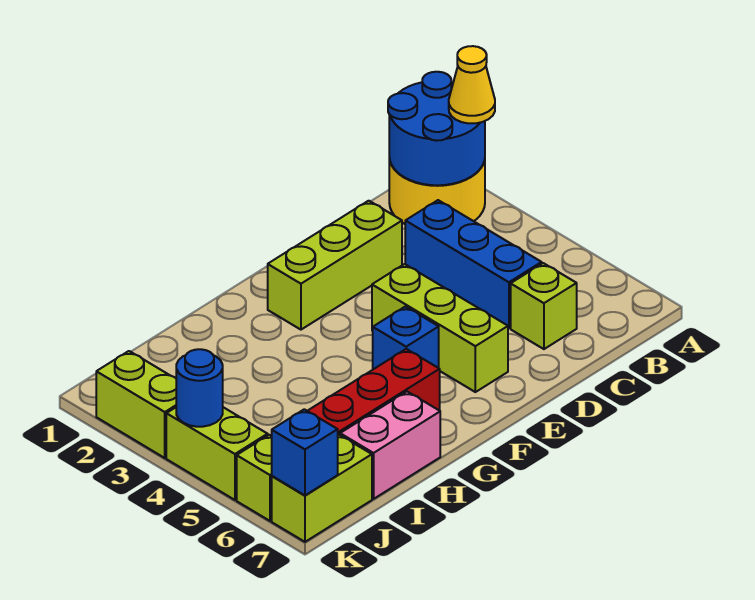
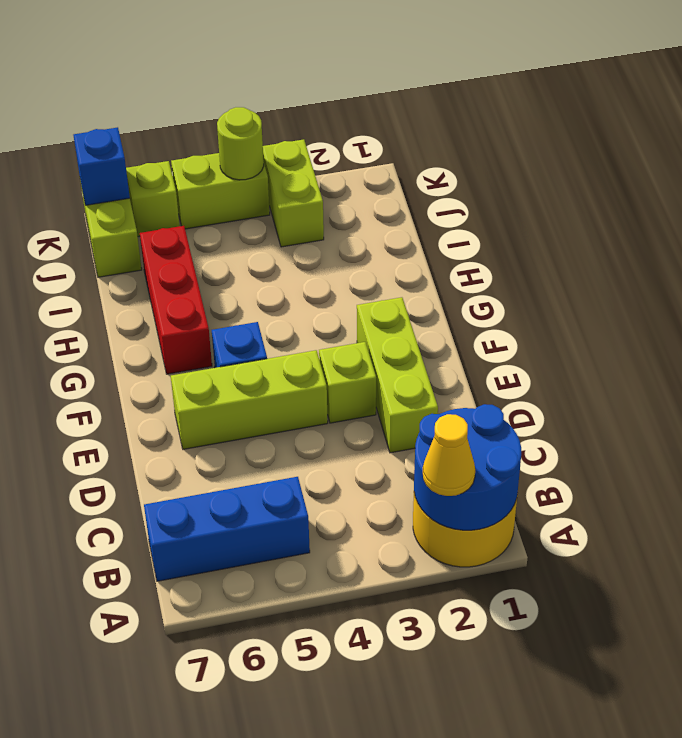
blue brick C3:C5 level 1 -> blue brick B5:B7 level 1
lime brick C6 level 1 -> lime brick E3 level 1
pink brick H7:I7 level 1 -> none
lime brick K2:K3 level 1 -> lime brick J3:K3 level 1
blue round brick K4 level 2 -> lime round brick K4 level 2

